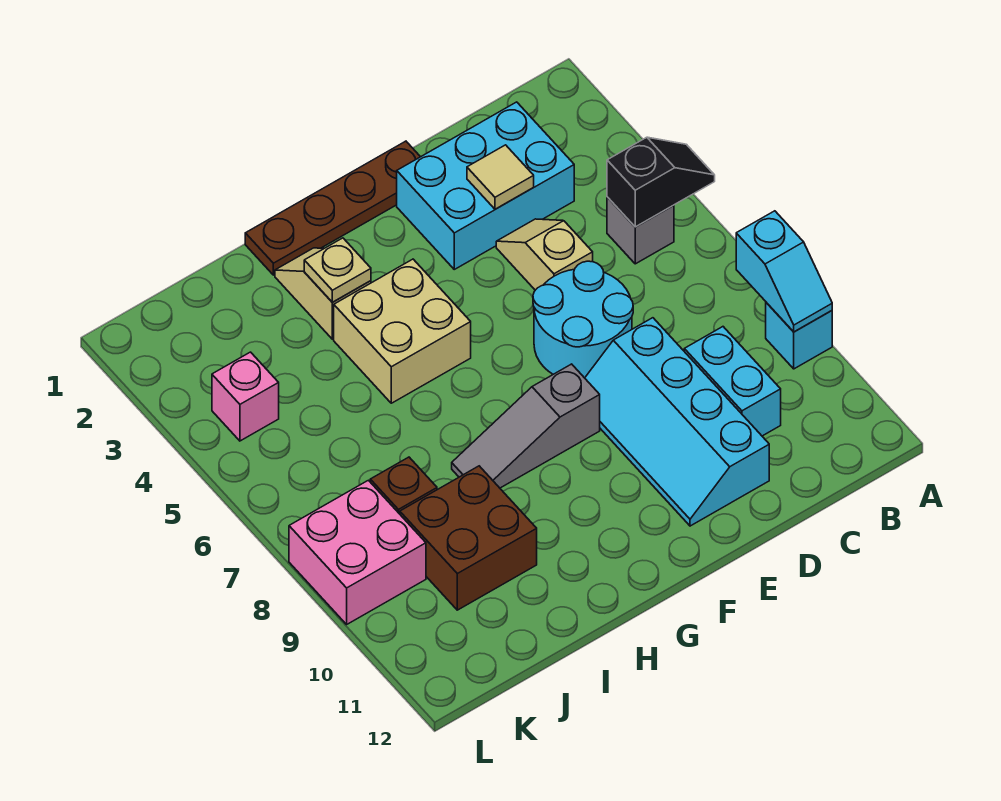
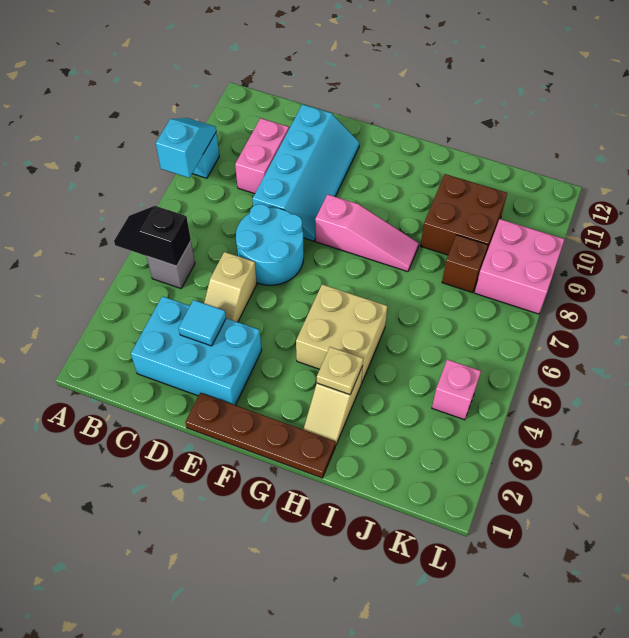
cyan brick C9:C10 level 1 -> pink brick C9:C10 level 1
tan tile D3 level 2 -> cyan tile D3 level 2
grey slope F8:H8 level 1 top F -> pink slope F8:H8 level 1 top F

